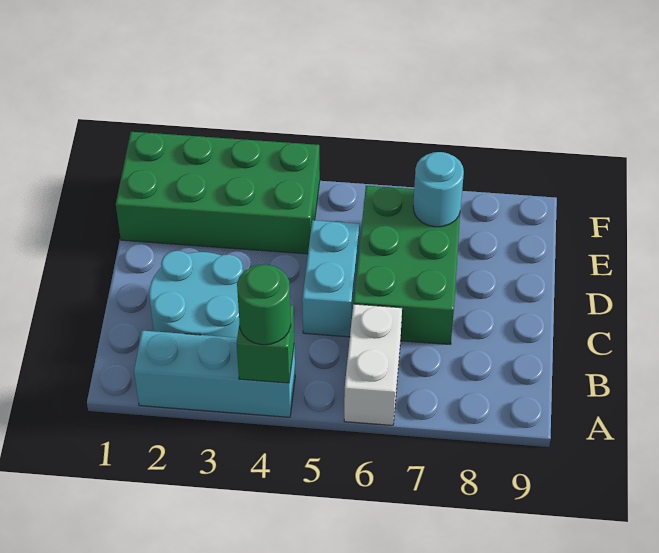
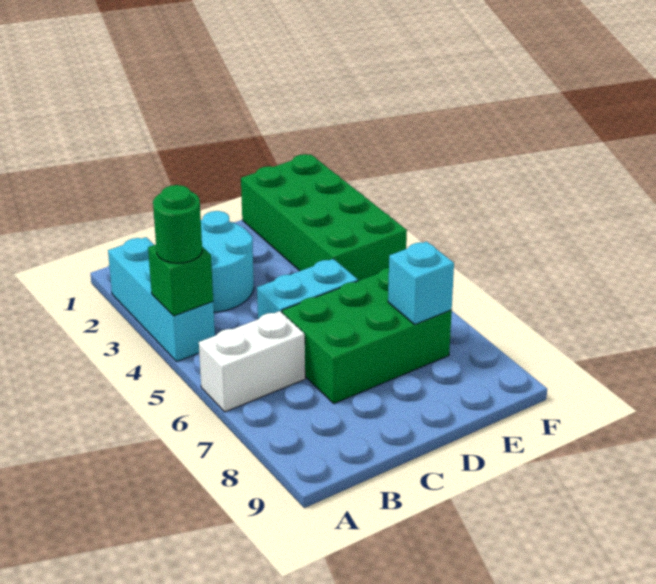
cyan round brick E7 level 2 -> cyan brick E7 level 2

